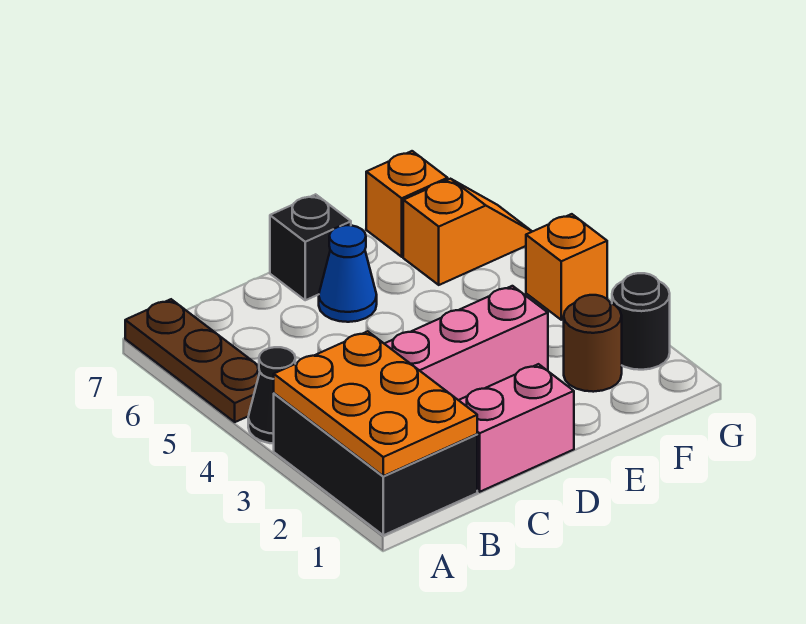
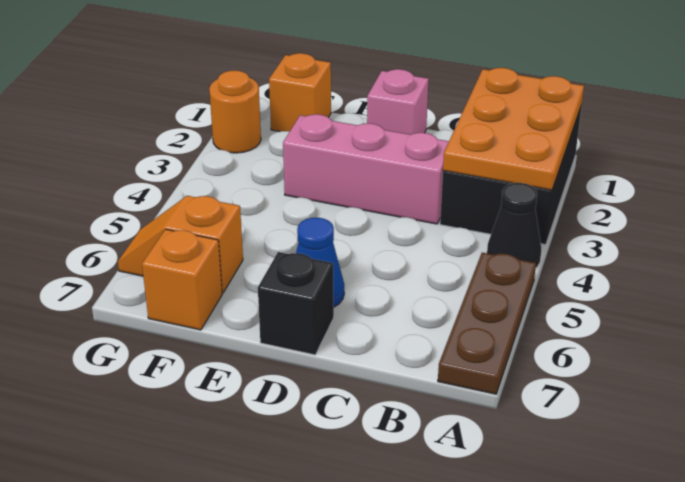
pink brick C1:D1 level 1 -> pink brick D1 level 1
brown round brick F2 level 1 -> none
black round brick G2 level 1 -> orange round brick G2 level 1
orange brick G4 level 1 -> orange brick F1 level 1

